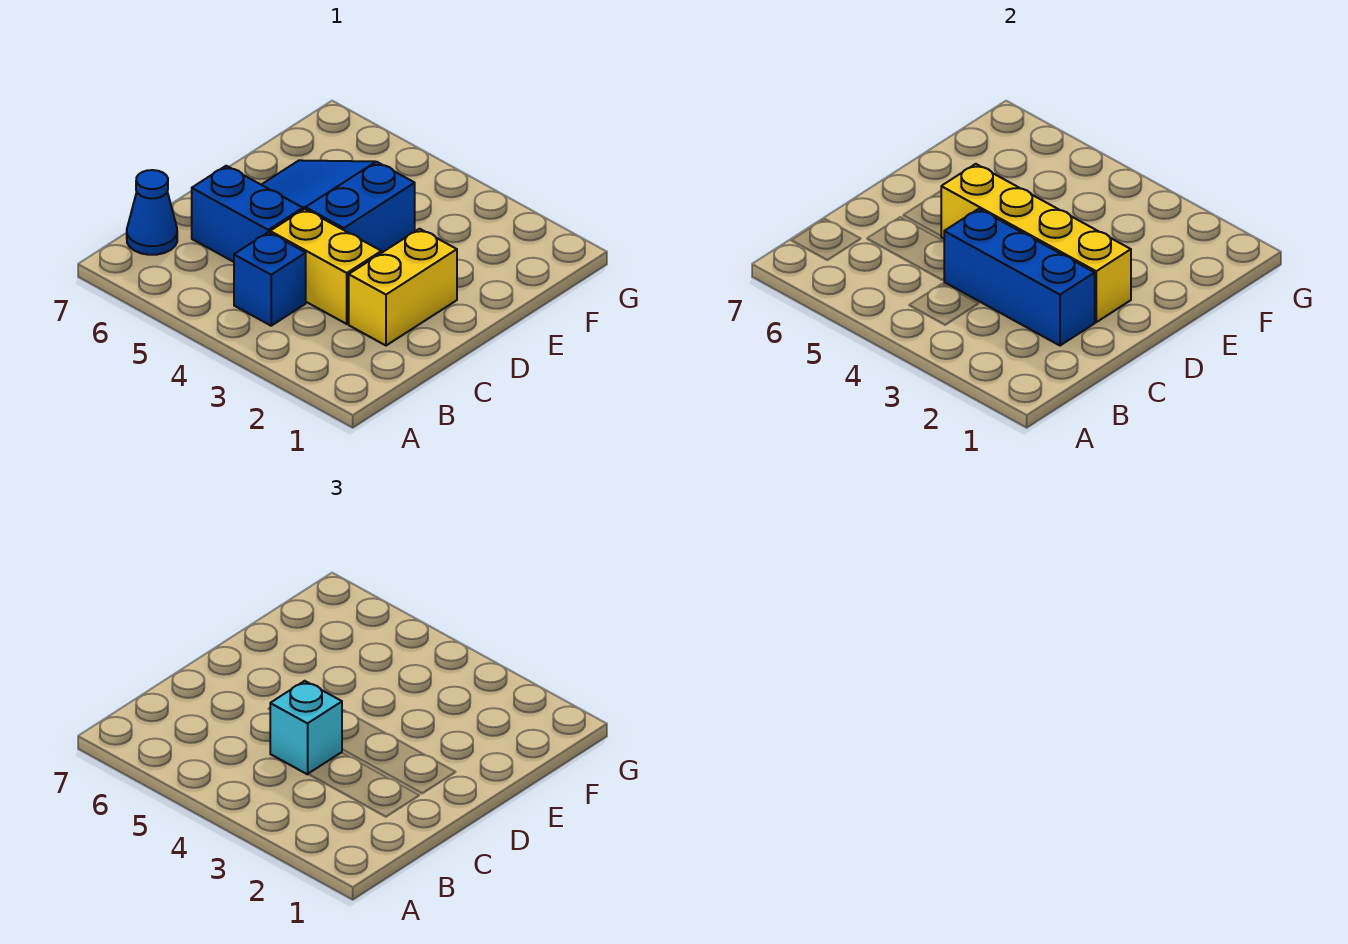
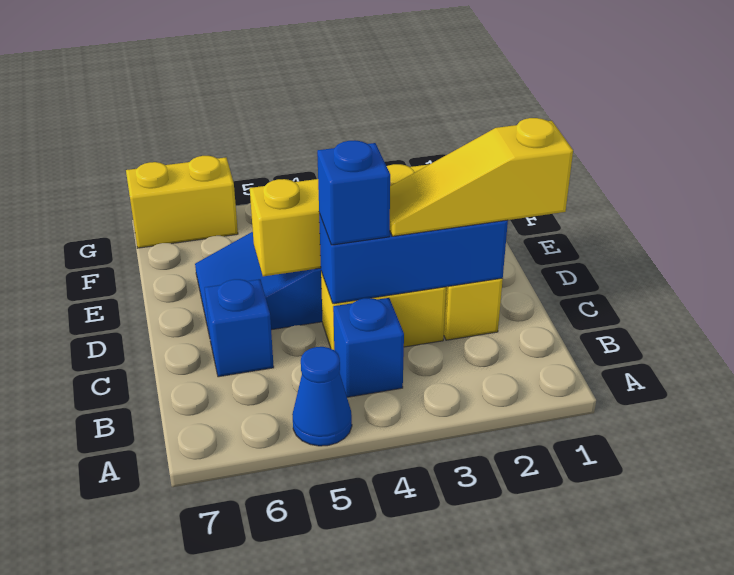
blue cone B7 level 1 -> blue cone A5 level 1
none -> yellow slope C1:C3 level 3 top 1
cyan brick C4 level 3 -> blue brick C4 level 3
blue brick C5:C6 level 1 -> blue brick C6 level 1
none -> yellow brick G6:G7 level 1

